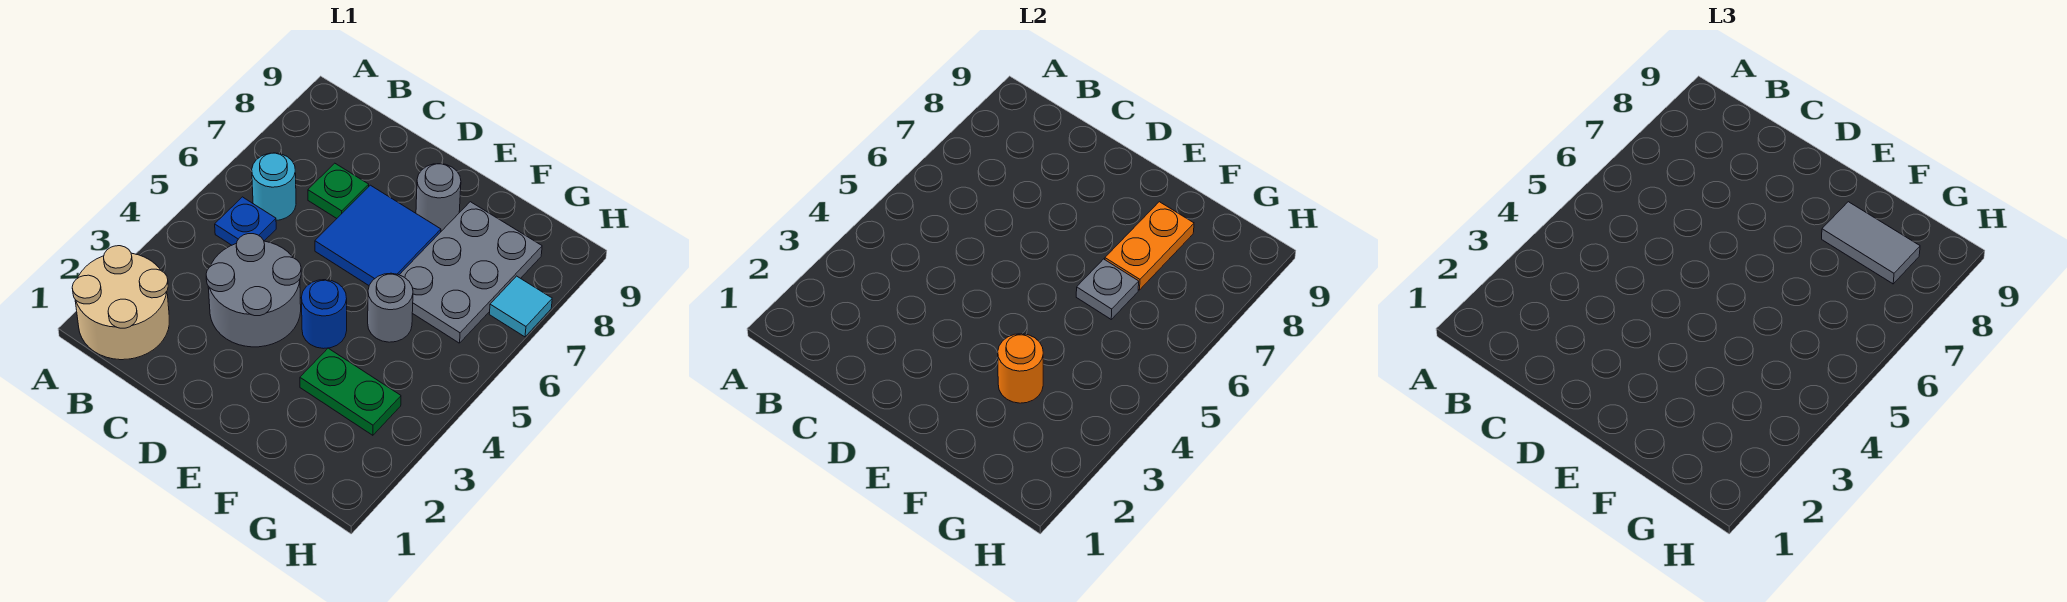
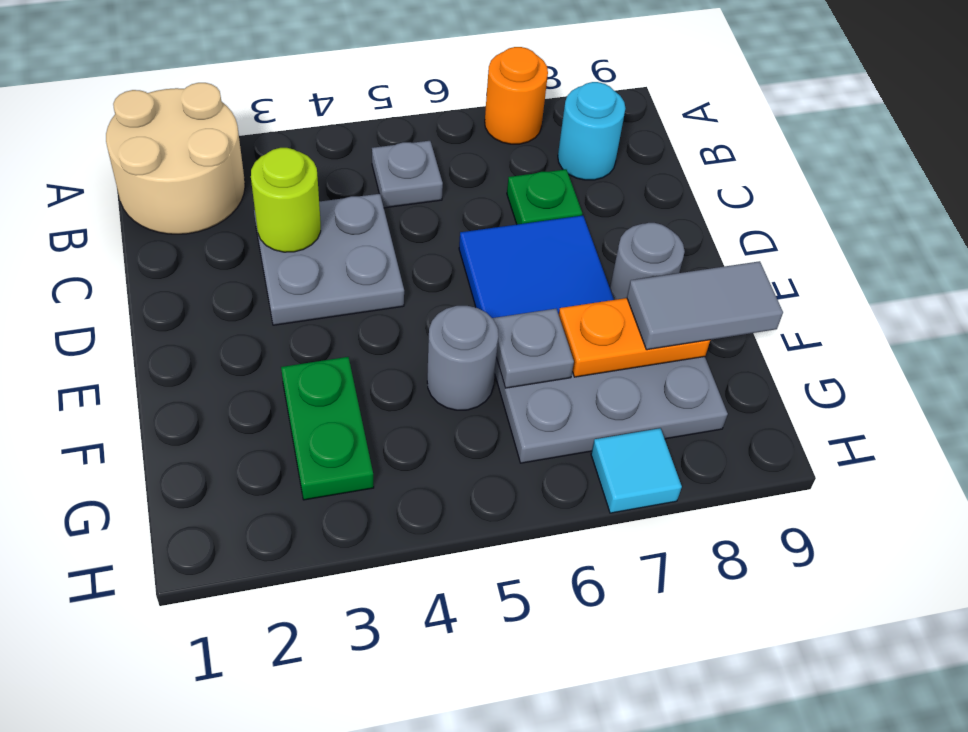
blue plate B5 level 1 -> grey plate B5 level 1
cyan round brick B6 level 1 -> cyan round brick B8 level 1
grey round brick C3:D4 level 1 -> grey plate C3:D4 level 1
none -> lime round brick C3 level 2
blue round brick E4 level 1 -> none
orange round brick F3 level 2 -> orange round brick A7 level 1
grey tile F8:G8 level 3 -> grey tile F8:F9 level 3

